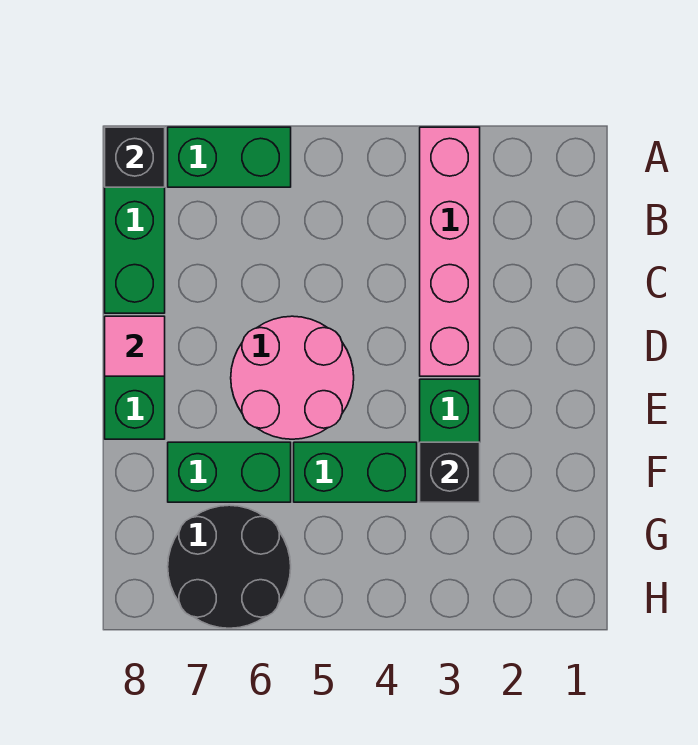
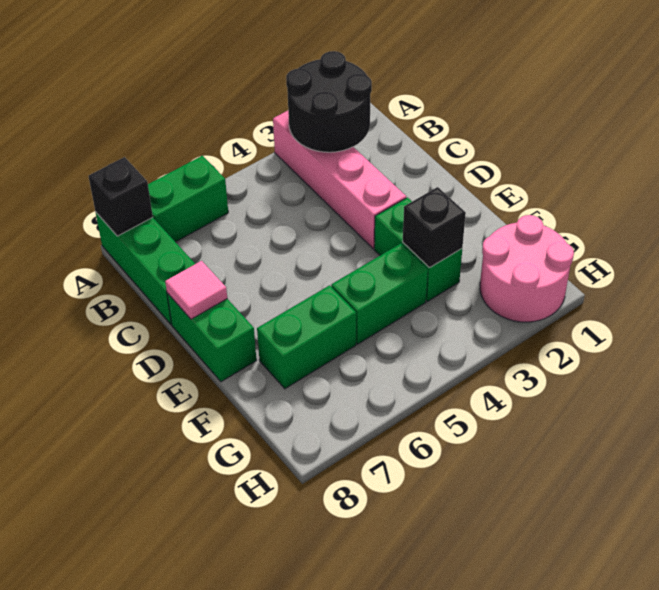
pink round brick D5:E6 level 1 -> pink round brick G1:H2 level 1
black round brick G6:H7 level 1 -> black round brick A2:B3 level 2

